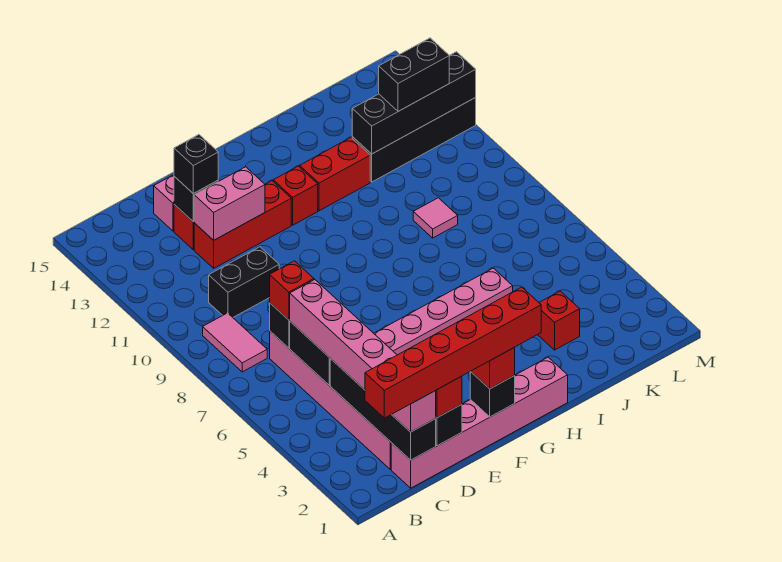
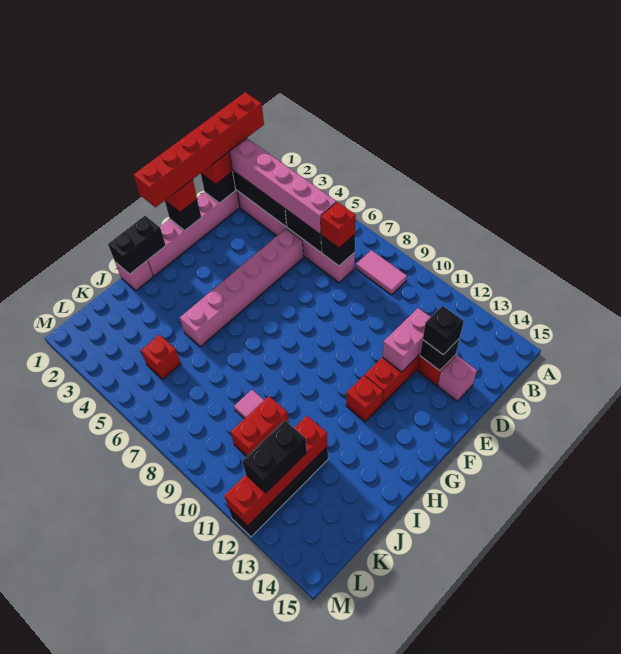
black brick C10:D10 level 1 -> black brick H1:I1 level 2
red brick H12:I12 level 1 -> red brick J10:K10 level 1
none -> pink brick I1 level 1
red brick J3 level 1 -> red brick K5 level 1
black brick J12:M12 level 2 -> red brick J12:M12 level 2

